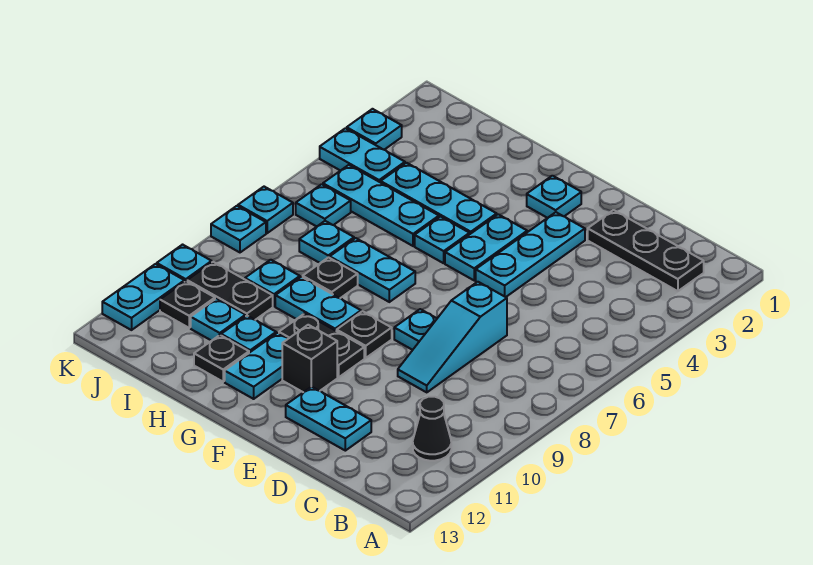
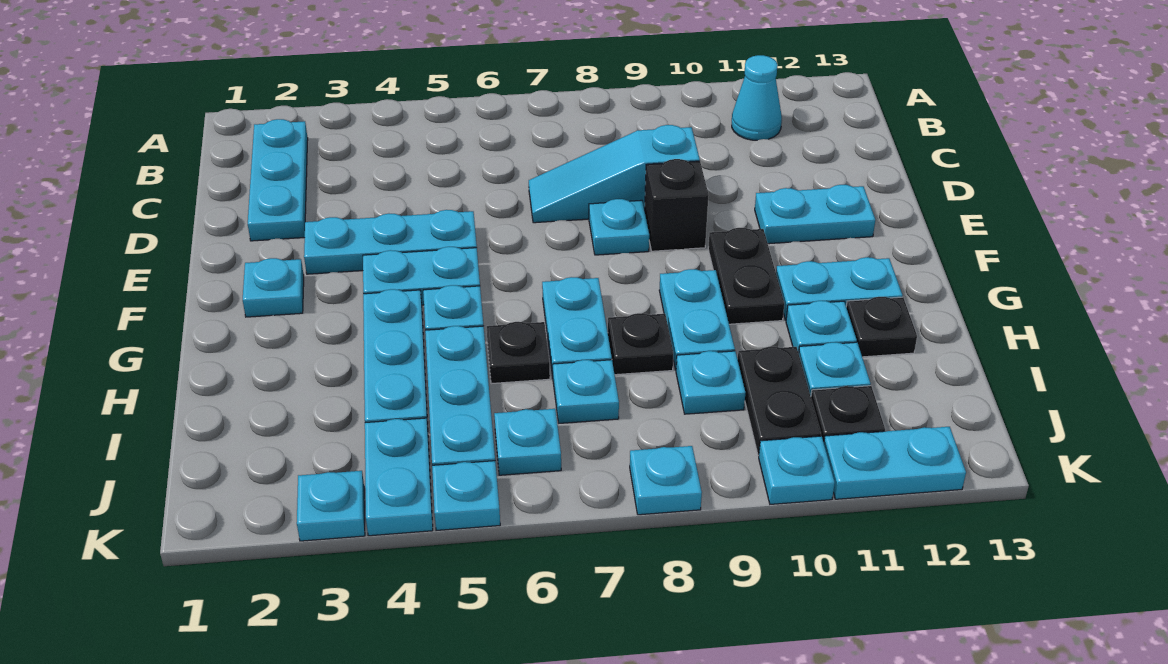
black plate B2:D2 level 1 -> cyan plate B2:D2 level 1
black cone B11 level 1 -> cyan cone B11 level 1
cyan slope D7:D9 level 1 top 7 -> cyan slope D7:D9 level 1 top 9
cyan plate D12:E12 level 1 -> cyan plate E11:E12 level 1
black plate F9 level 1 -> black plate H6 level 1
black brick F11 level 1 -> black brick E9 level 1
cyan plate K7 level 1 -> cyan plate K5 level 1

